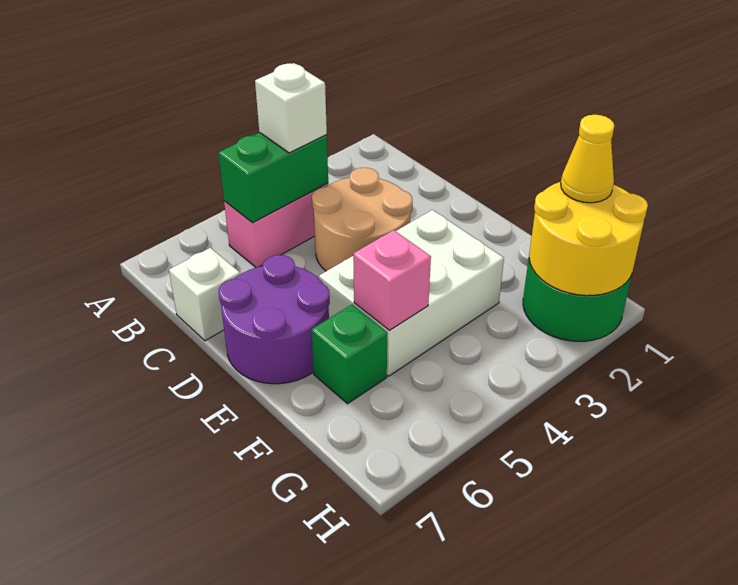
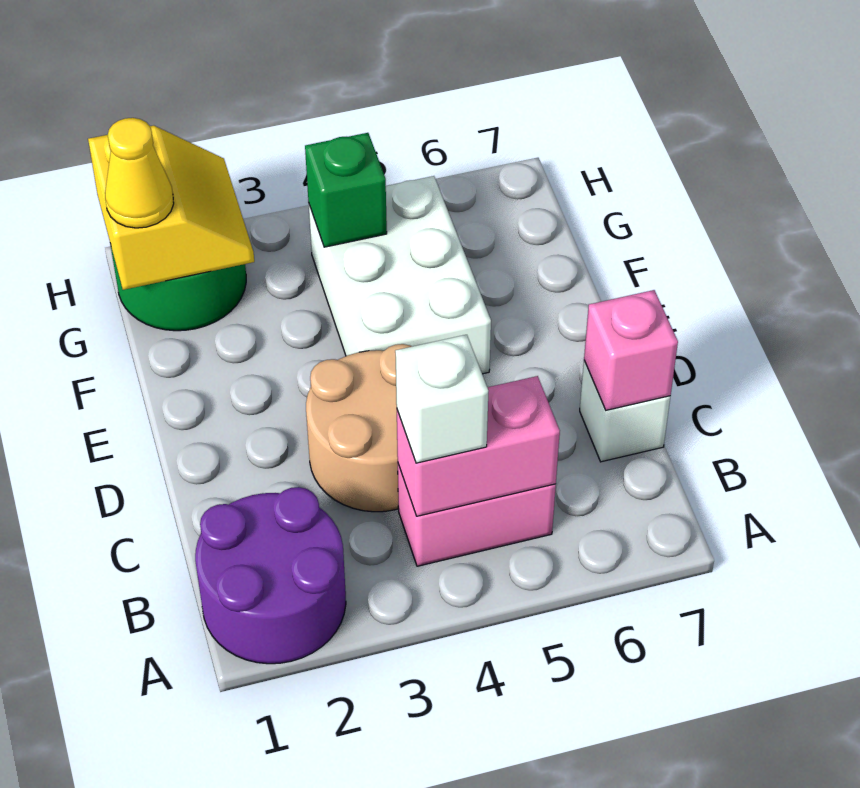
green brick B4:B5 level 2 -> pink brick B4:B5 level 2
purple round brick D6:E7 level 1 -> purple round brick A1:B2 level 1
white brick E3:F5 level 1 -> white brick E4:G5 level 1
pink brick F5 level 2 -> pink brick C7 level 2
green brick F6 level 1 -> green brick G4 level 2
yellow round brick G1:H2 level 2 -> yellow slope G1:H2 level 2 top 1

